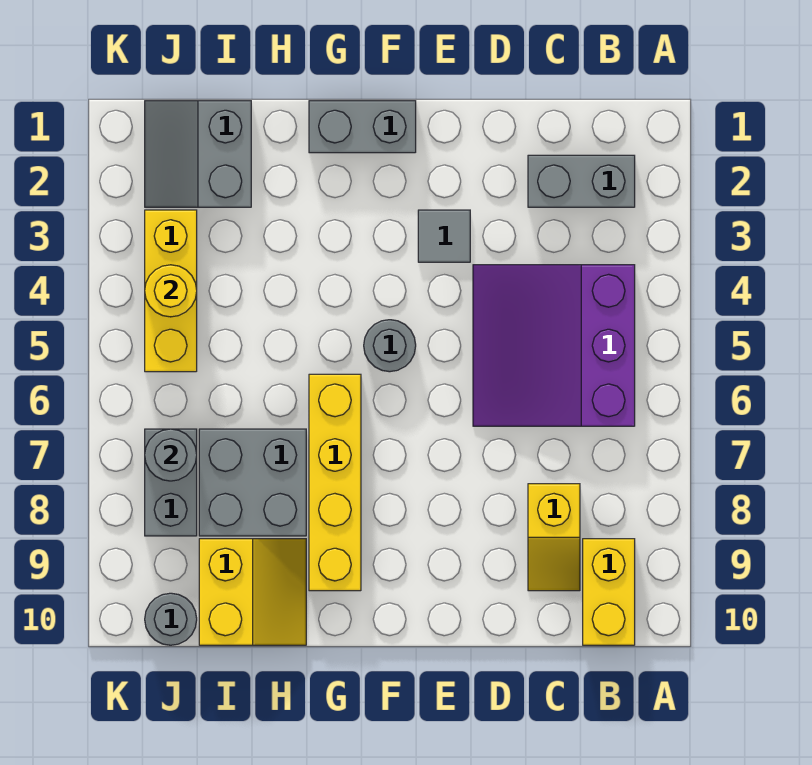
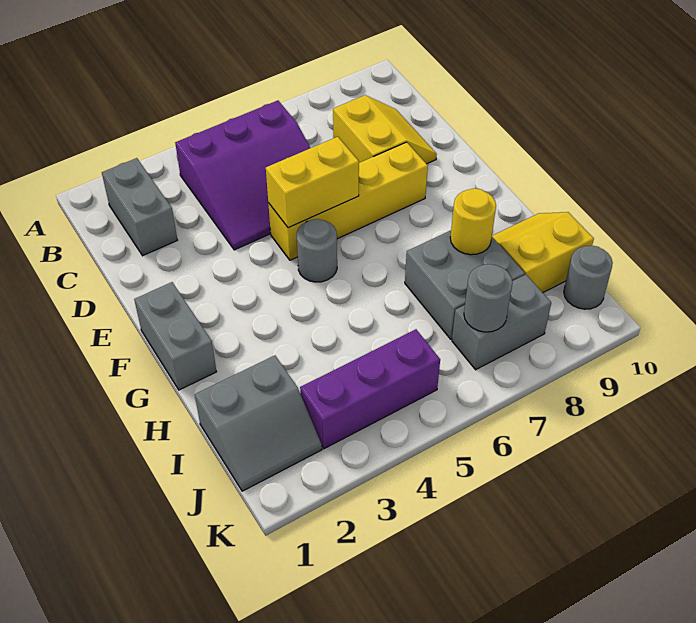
yellow brick B9:B10 level 1 -> yellow brick E5:E6 level 2
yellow slope C8:C9 level 1 top 8 -> yellow slope C8:D9 level 1 top 8
grey tile E3 level 1 -> none
yellow brick G6:G9 level 1 -> yellow brick E5:E8 level 1
yellow brick J3:J5 level 1 -> purple brick J3:J5 level 1
yellow round brick J4 level 2 -> yellow round brick H8 level 2

